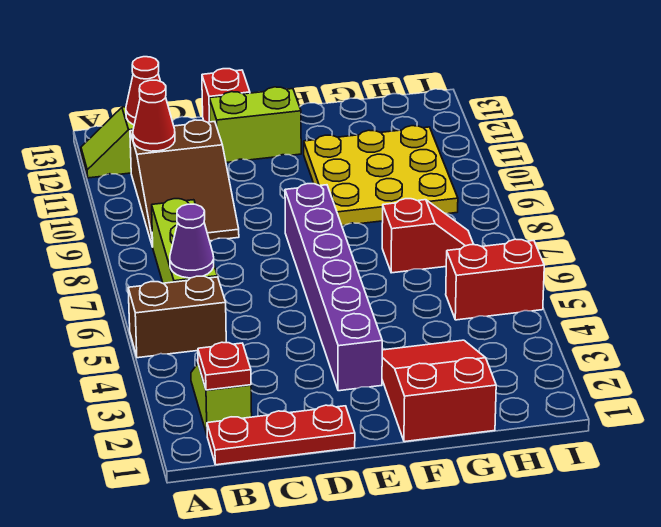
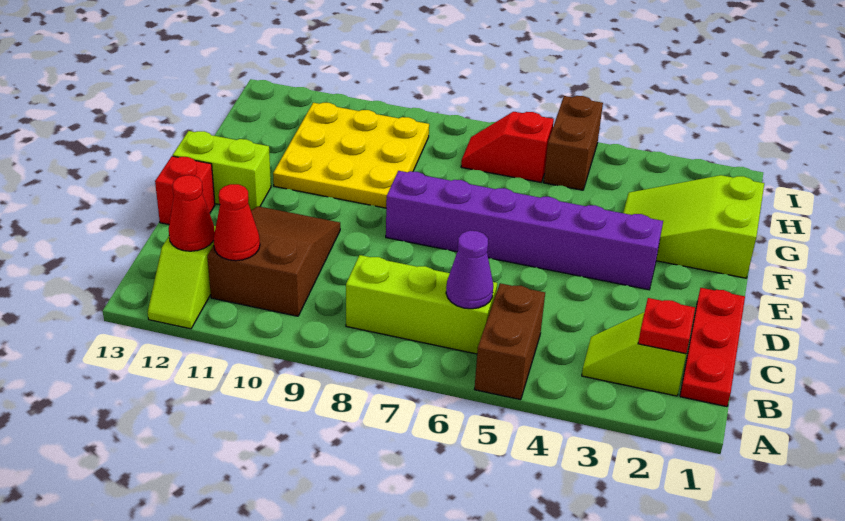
brown slope B9:C11 level 1 top 11 -> brown slope B10:D11 level 1 top B
lime brick D12:E12 level 1 -> lime brick E12:E13 level 1
red slope F1:G3 level 1 top 1 -> lime slope F1:G3 level 1 top 1
red slope G7:H7 level 1 top G -> red slope H6:H7 level 1 top 6
red brick H5:I5 level 1 -> brown brick H5:I5 level 1

